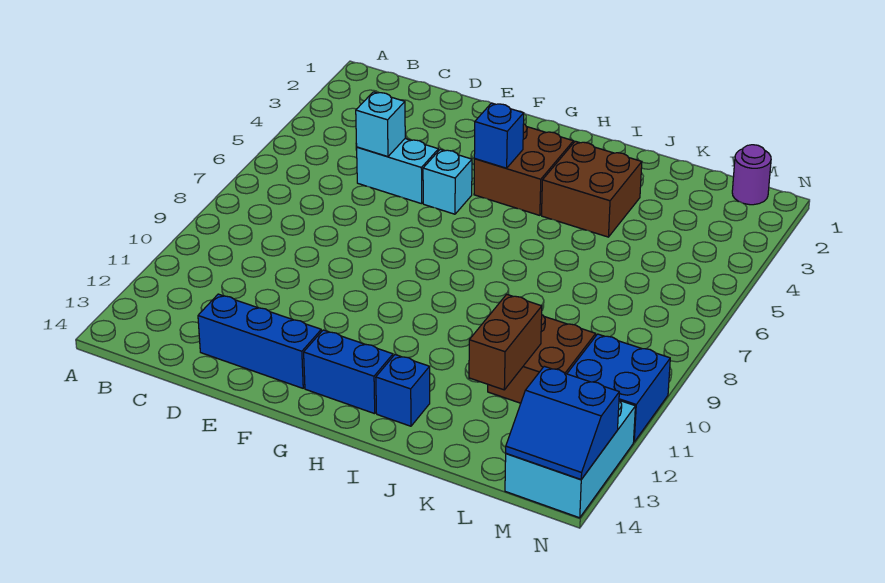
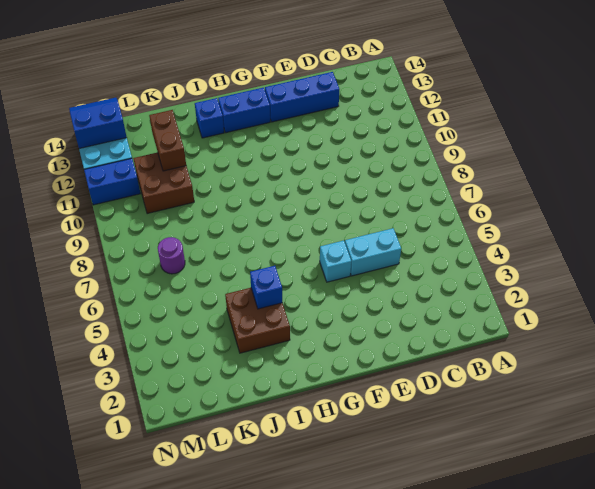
cyan brick D5 level 2 -> none
brown brick G3:H4 level 1 -> none
blue brick G4 level 2 -> blue brick I4 level 2
purple round brick M1 level 1 -> purple round brick L7 level 1
blue brick M10:N11 level 1 -> blue brick M11:N11 level 1

